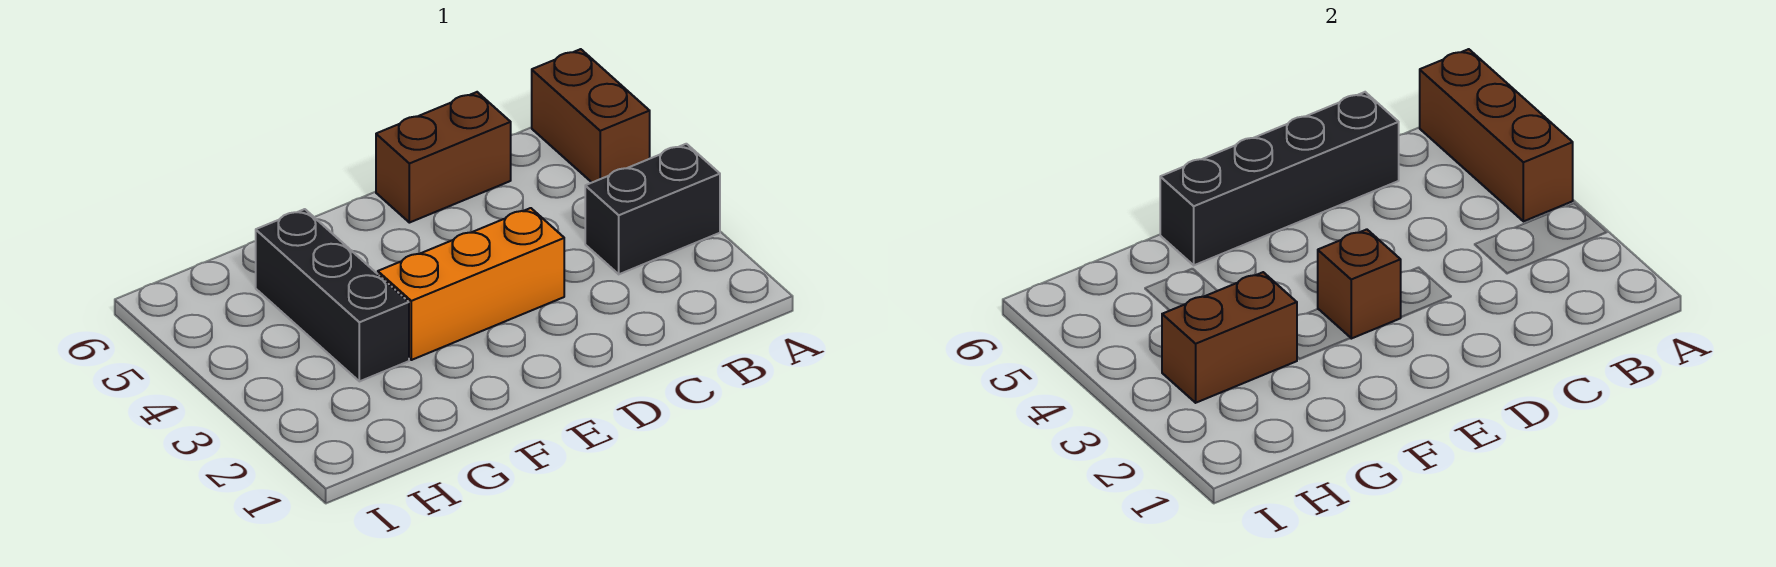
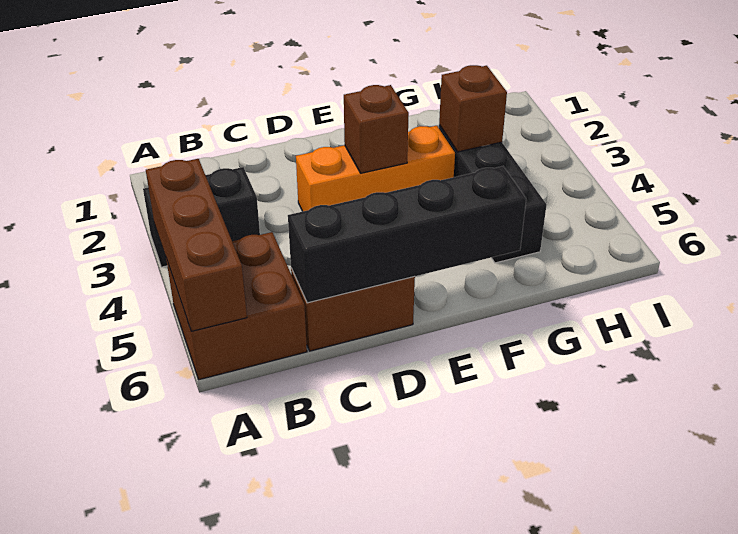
brown brick A5:A6 level 1 -> brown brick A5:B6 level 1
brown brick G3:H3 level 2 -> brown brick G3 level 2

